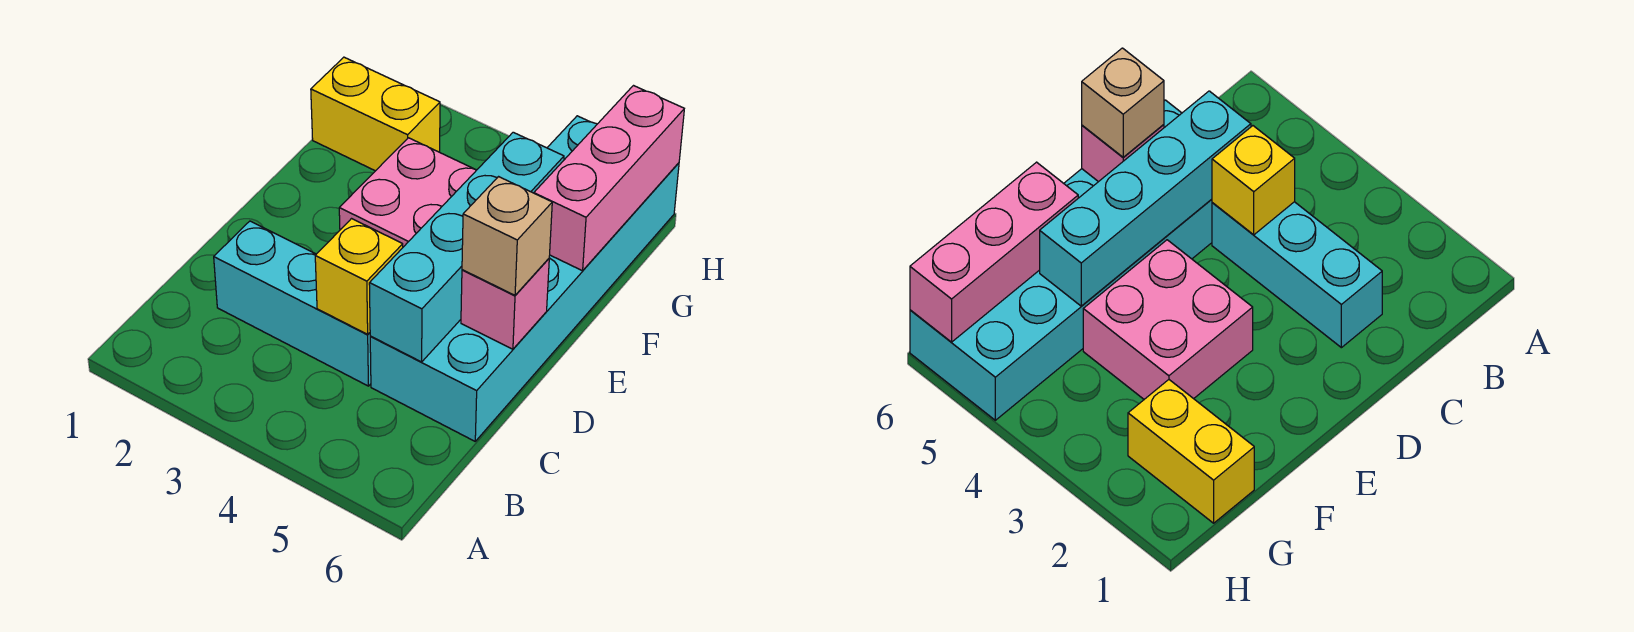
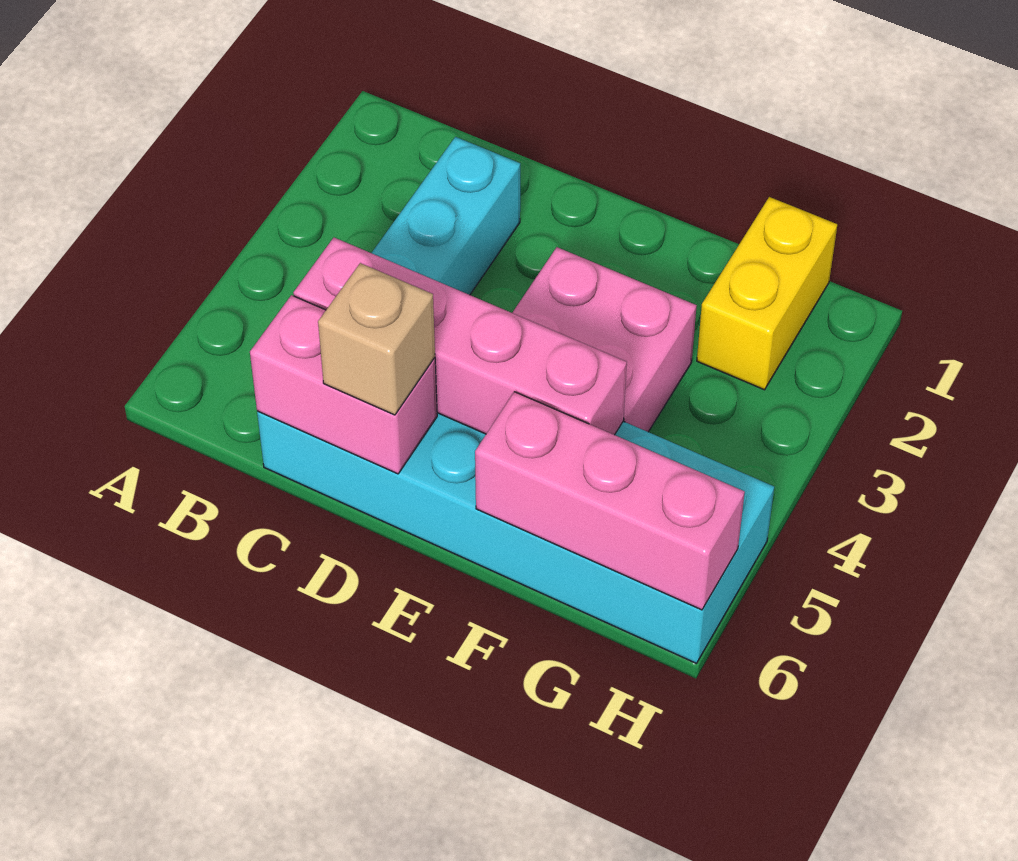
yellow brick C4 level 2 -> none
cyan brick C5:F5 level 2 -> pink brick C5:F5 level 2
pink brick D6 level 2 -> pink brick C6:D6 level 2

